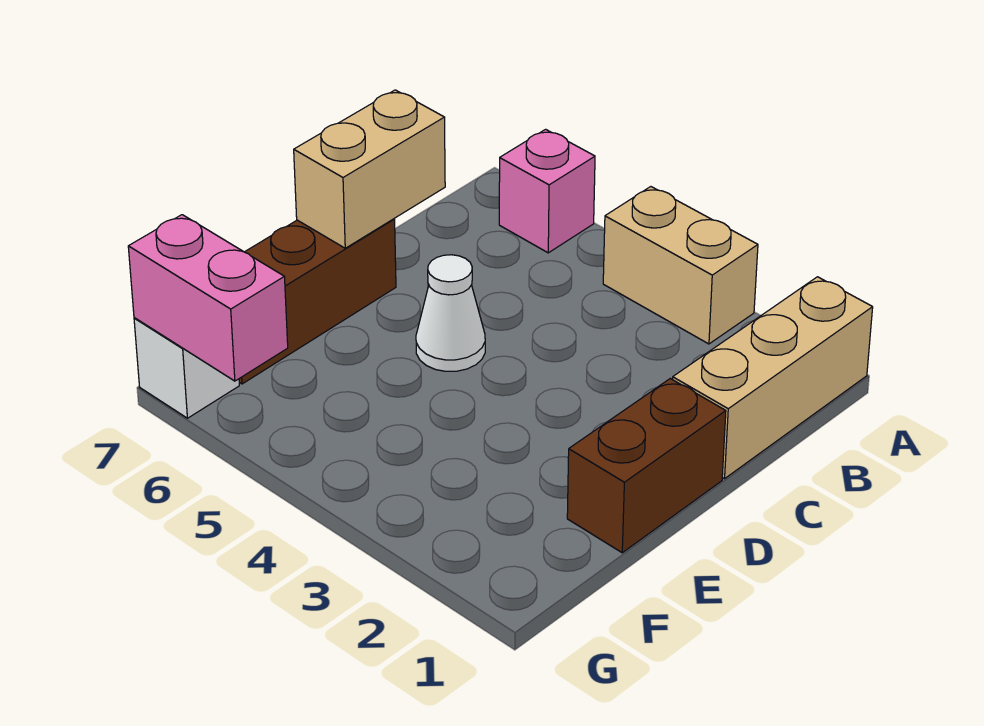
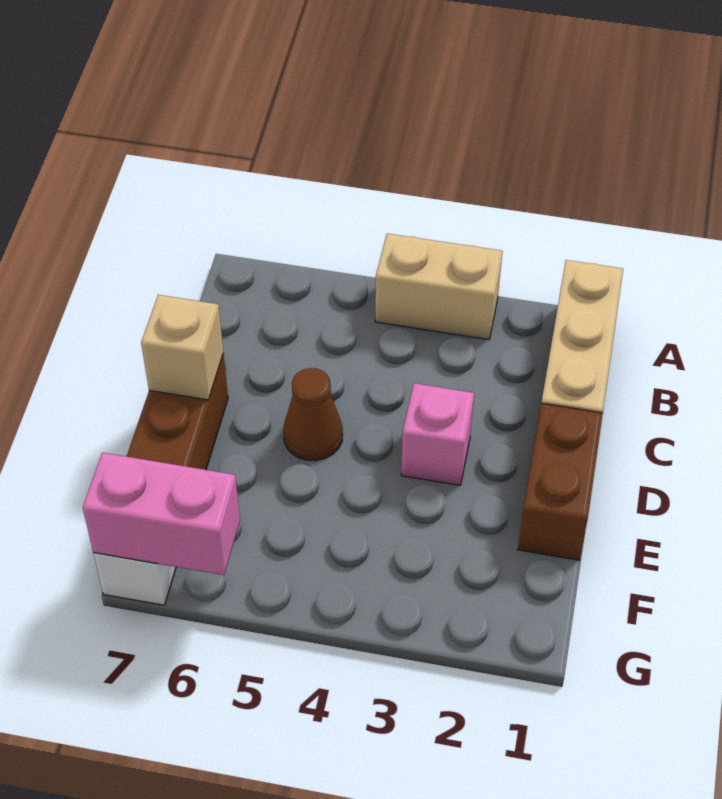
pink brick A6 level 1 -> pink brick D3 level 1
tan brick C7:D7 level 2 -> tan brick D7 level 2
white cone D5 level 1 -> brown cone D5 level 1

